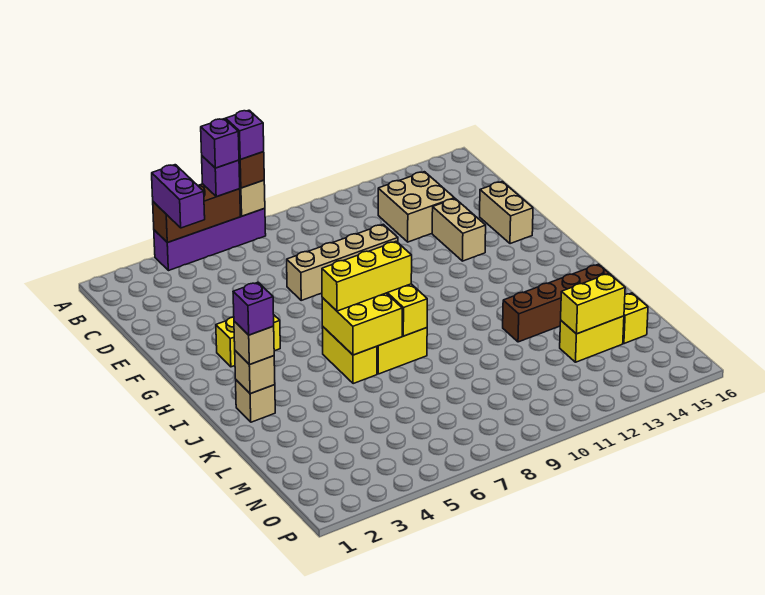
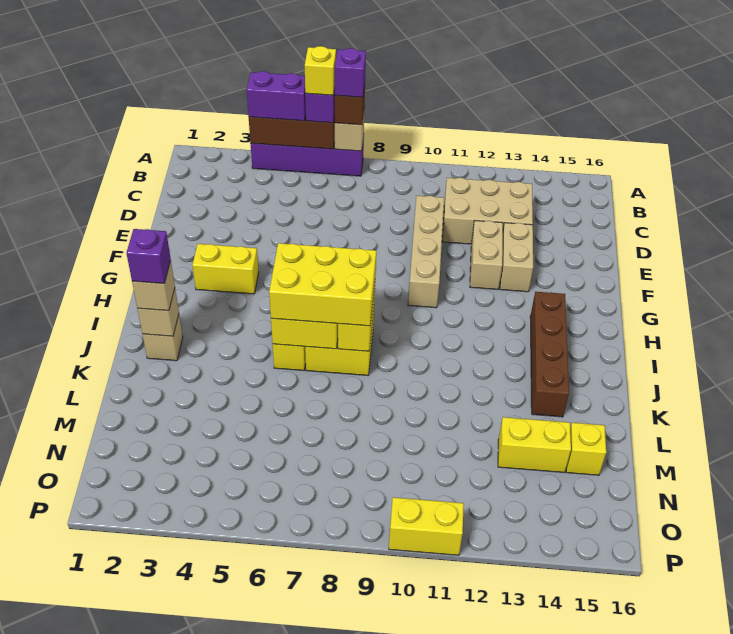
purple brick A4:B4 level 3 -> purple brick A4:A5 level 3
purple brick A6 level 4 -> yellow brick A6 level 4
tan brick C12:D13 level 1 -> tan brick C11:D13 level 1
tan brick E7:E10 level 1 -> tan brick D10:G10 level 1
tan brick E15:F15 level 1 -> tan brick E12:F12 level 1
yellow brick I6:I8 level 3 -> yellow brick I6:J8 level 3
brown brick K12:K15 level 1 -> brown brick H14:K14 level 1
yellow brick M13:M14 level 2 -> yellow brick P10:P11 level 1

